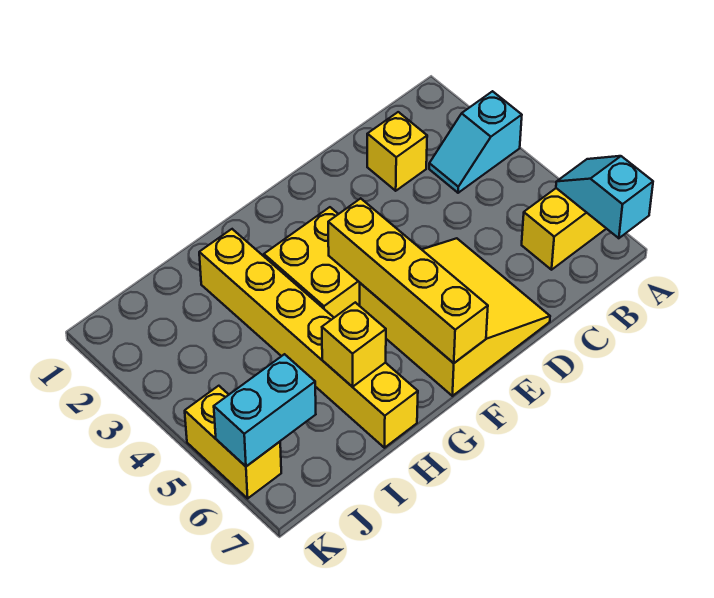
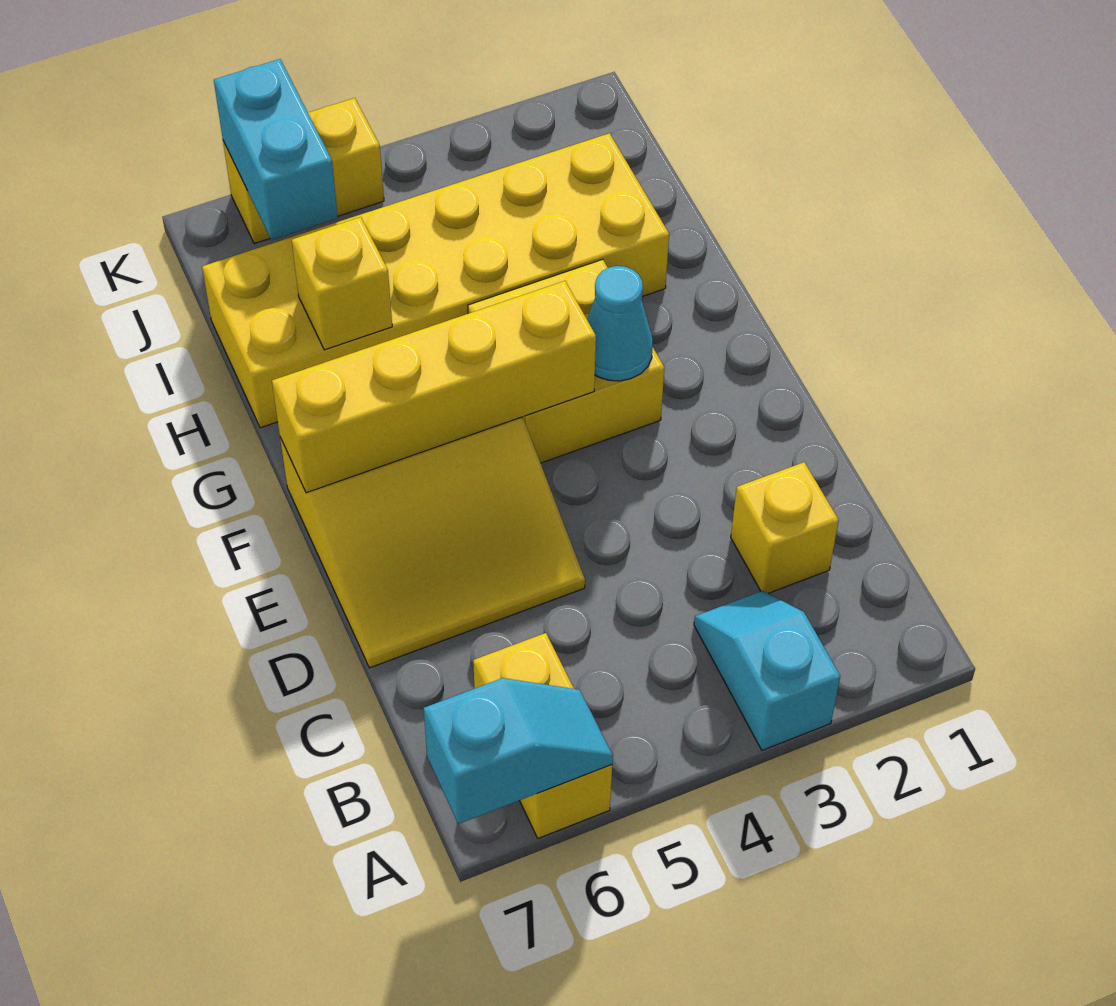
none -> cyan cone F3 level 2
yellow brick H2:H7 level 1 -> yellow brick H2:I7 level 1

